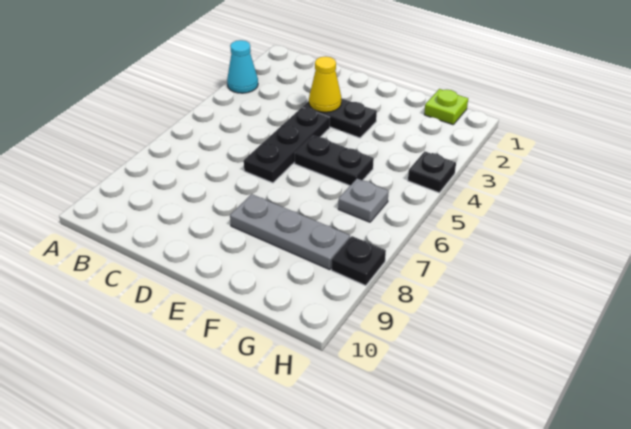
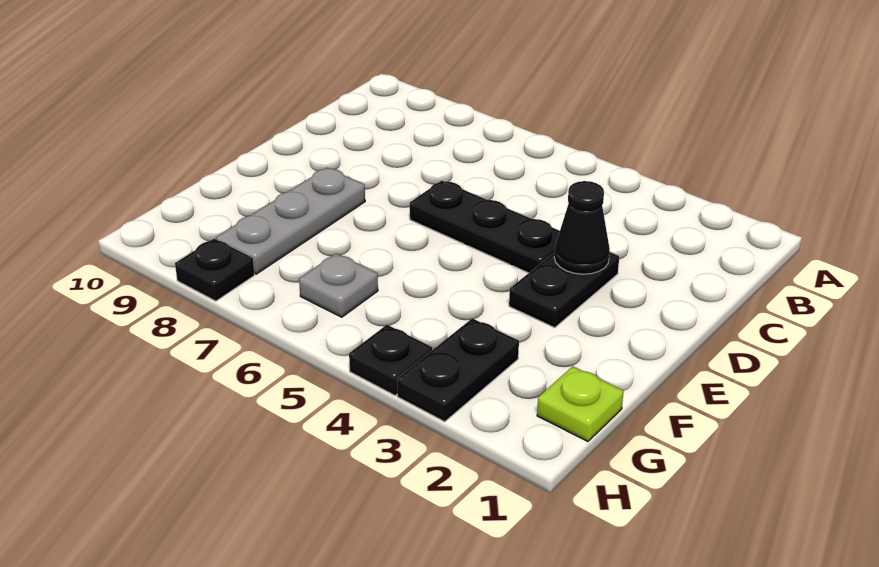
cyan cone A3 level 1 -> none
yellow cone D3 level 2 -> black cone D3 level 2
black plate E5:F5 level 1 -> black plate G3:H3 level 1

